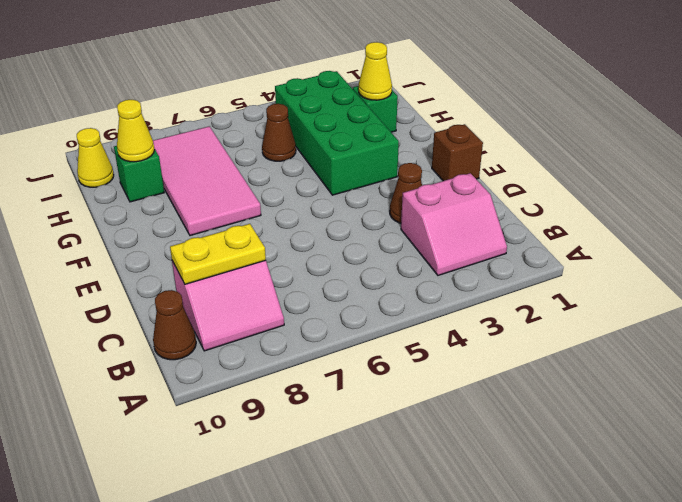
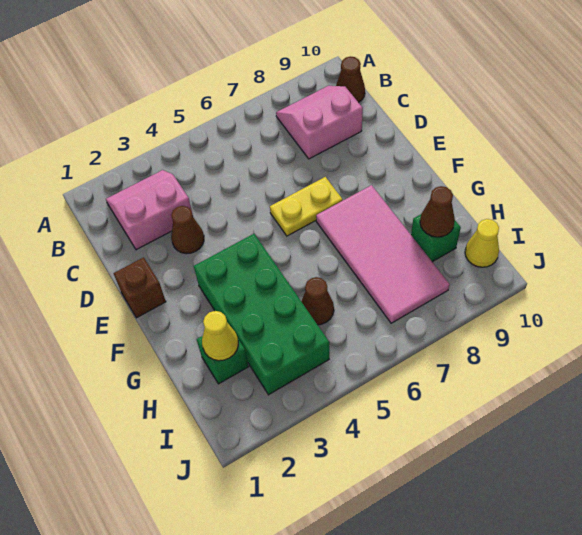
yellow plate C8:C9 level 2 -> yellow plate E6:E7 level 1
yellow cone H9 level 2 -> brown cone H9 level 2

